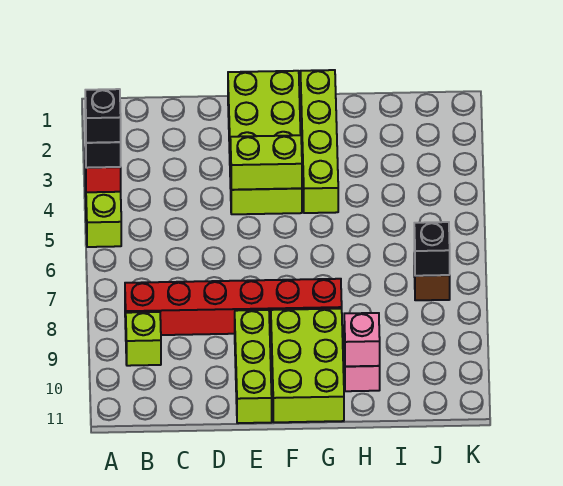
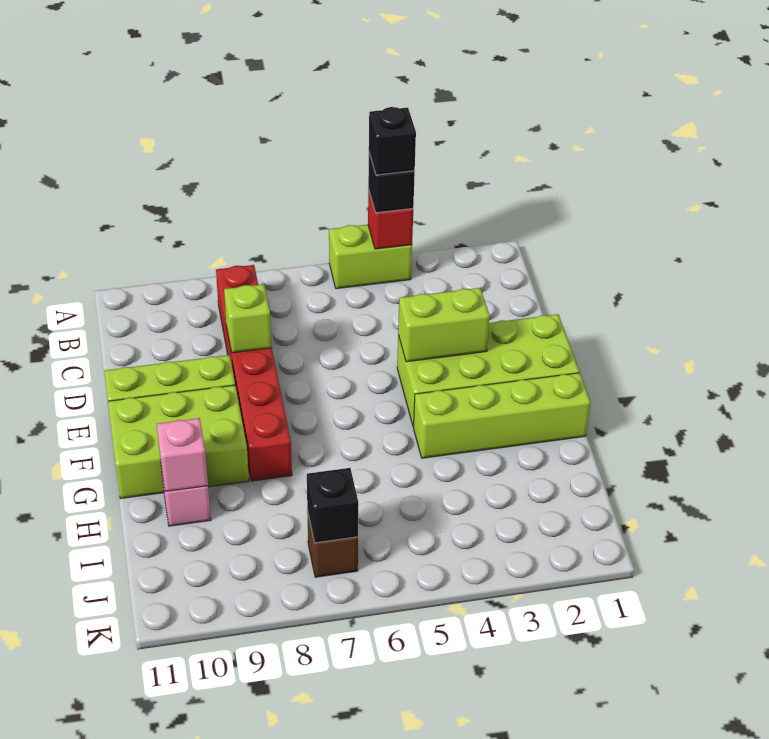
lime brick B9 level 1 -> lime brick D8 level 2
lime brick E4:F4 level 2 -> lime brick E3:E4 level 2

